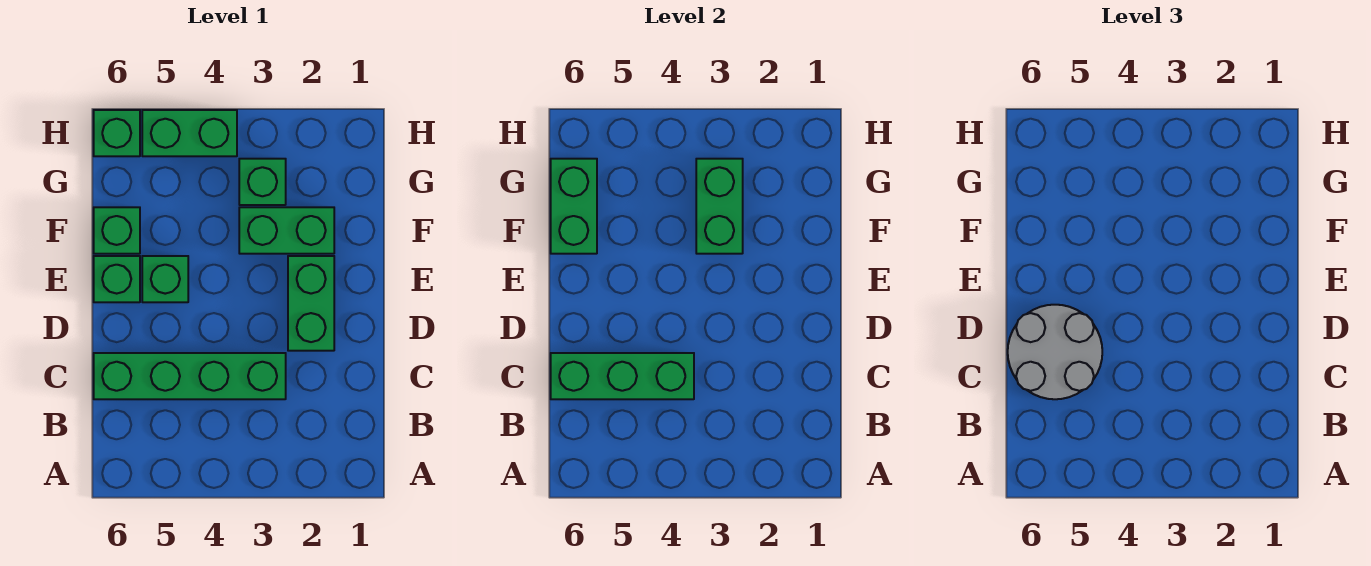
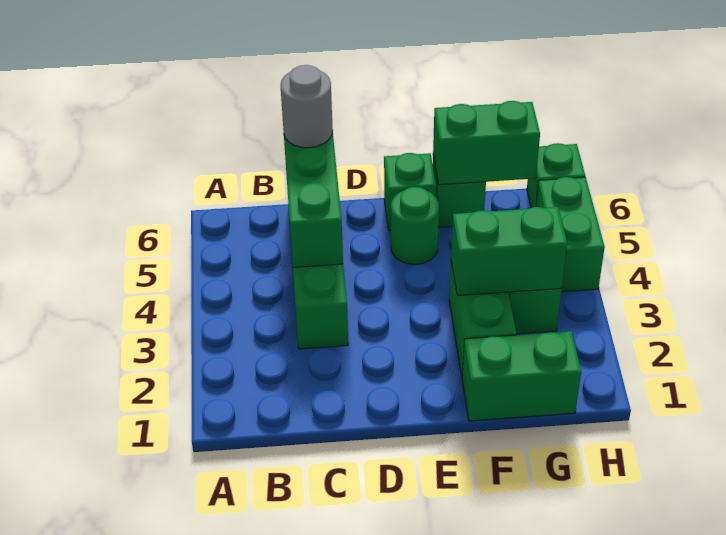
grey round brick C5:D6 level 3 -> grey round brick C6 level 3
green brick D2:E2 level 1 -> green brick F1:G1 level 1
green brick E5 level 1 -> green round brick E5 level 1

